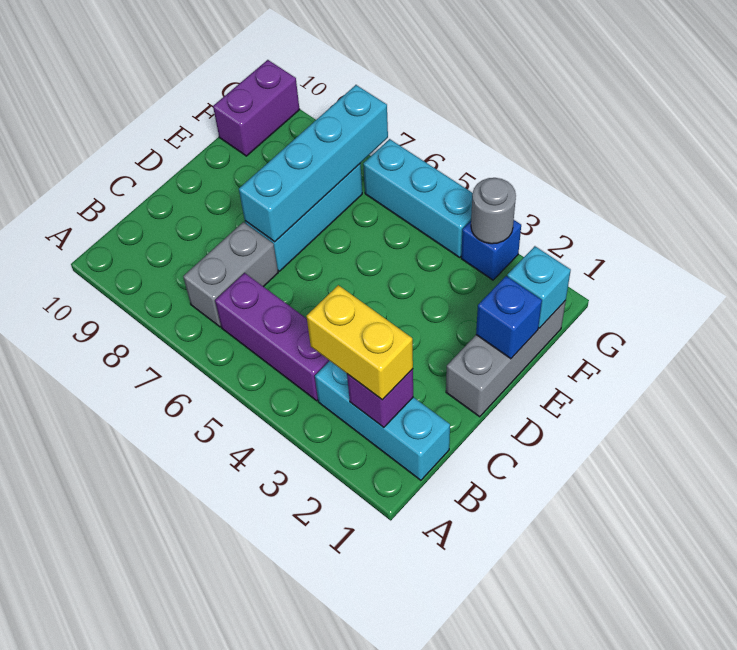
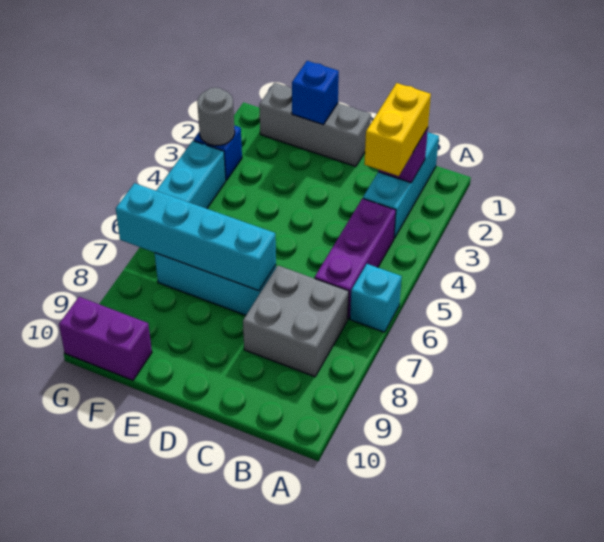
grey brick B7:C7 level 1 -> grey brick B7:C8 level 1
cyan brick F1 level 2 -> cyan brick A6 level 1

